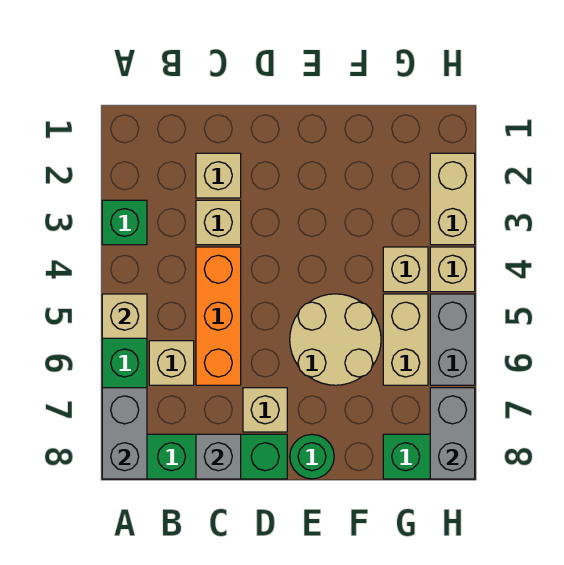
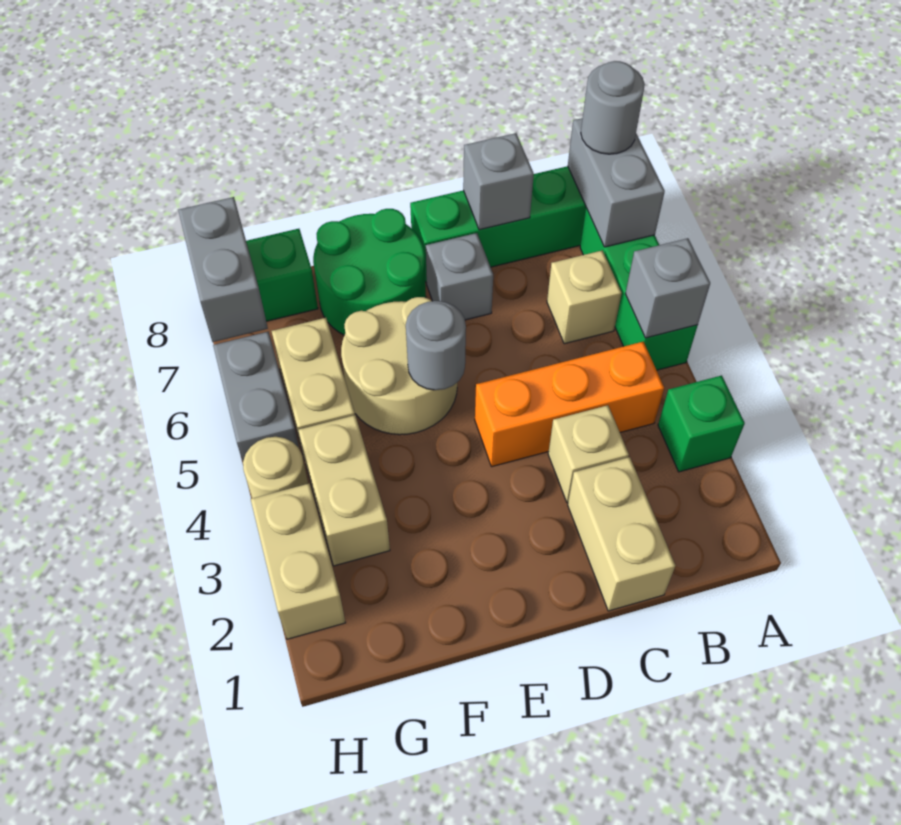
tan brick A5 level 2 -> grey brick A5 level 2
none -> grey round brick A8 level 3
tan brick C2 level 1 -> tan brick C1:C2 level 1
orange brick C4:C6 level 1 -> orange brick B4:D4 level 1
tan brick D7 level 1 -> grey brick D7 level 1
none -> grey round brick E5 level 2
green round brick E8 level 1 -> green round brick E7:F8 level 1
tan brick G4 level 1 -> tan brick G3:G4 level 1
tan brick H4 level 1 -> tan round brick H4 level 1

